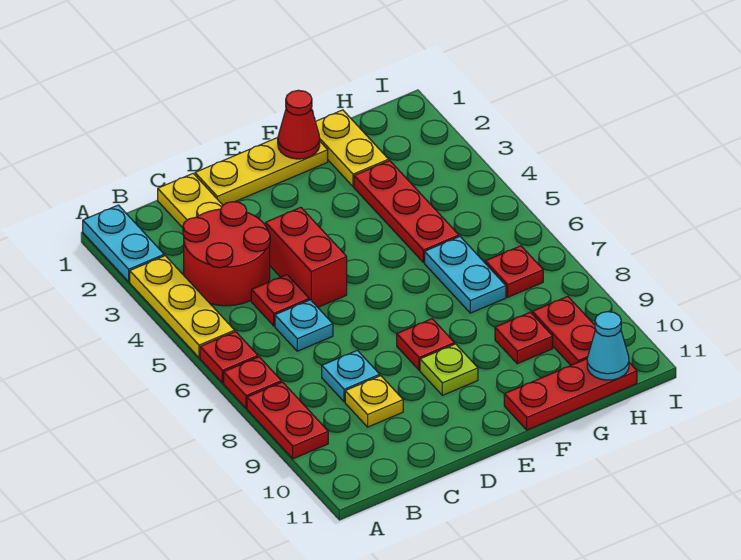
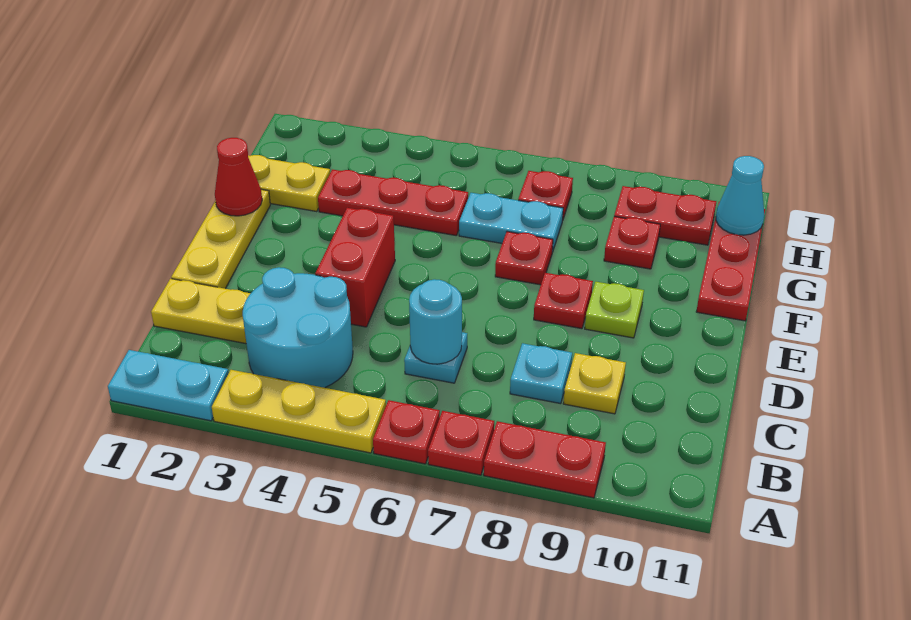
red round brick B3:C4 level 1 -> cyan round brick B3:C4 level 1
red plate C5 level 1 -> red plate F7 level 1
none -> cyan round brick C6 level 2
red brick D4:D5 level 1 -> red brick D4:E4 level 1

